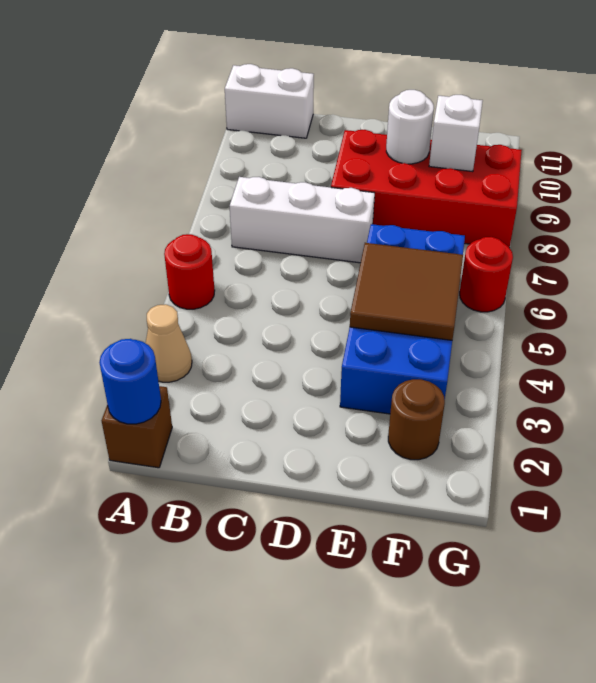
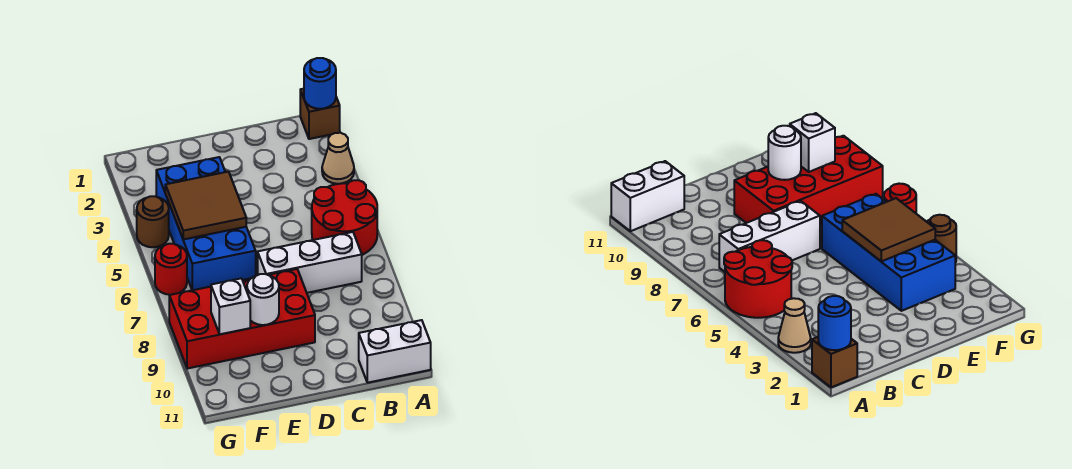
red round brick A5 level 1 -> red round brick A5:B6 level 1
brown round brick F2 level 1 -> brown round brick G4 level 1

